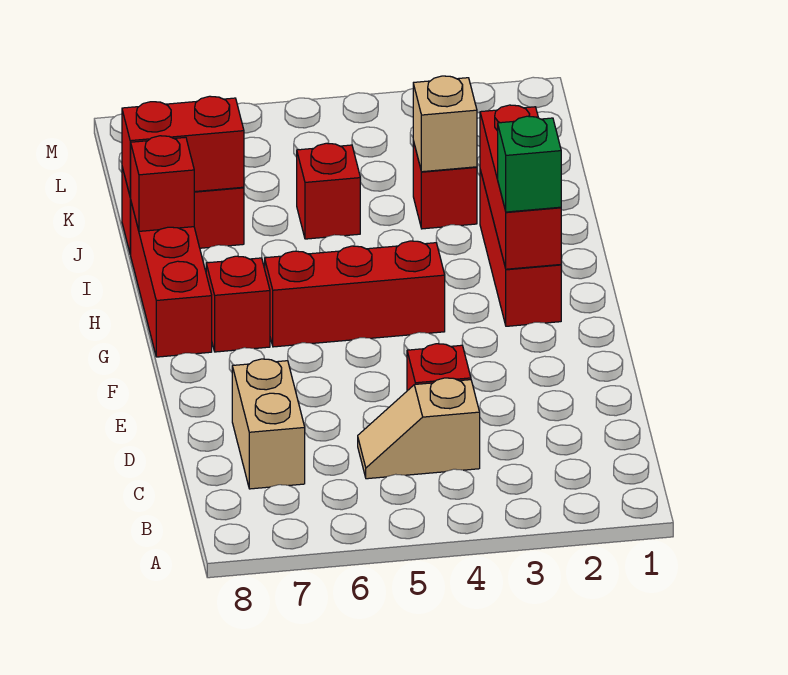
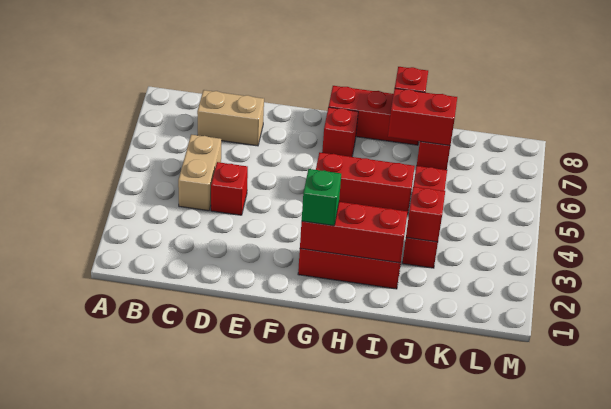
tan slope C4:C5 level 1 top 4 -> tan brick C4:C5 level 1
red brick G4:G6 level 1 -> red brick G5:I5 level 1
tan brick J3 level 2 -> red brick J3 level 2
red brick J7:J8 level 2 -> red brick I7:J7 level 2

